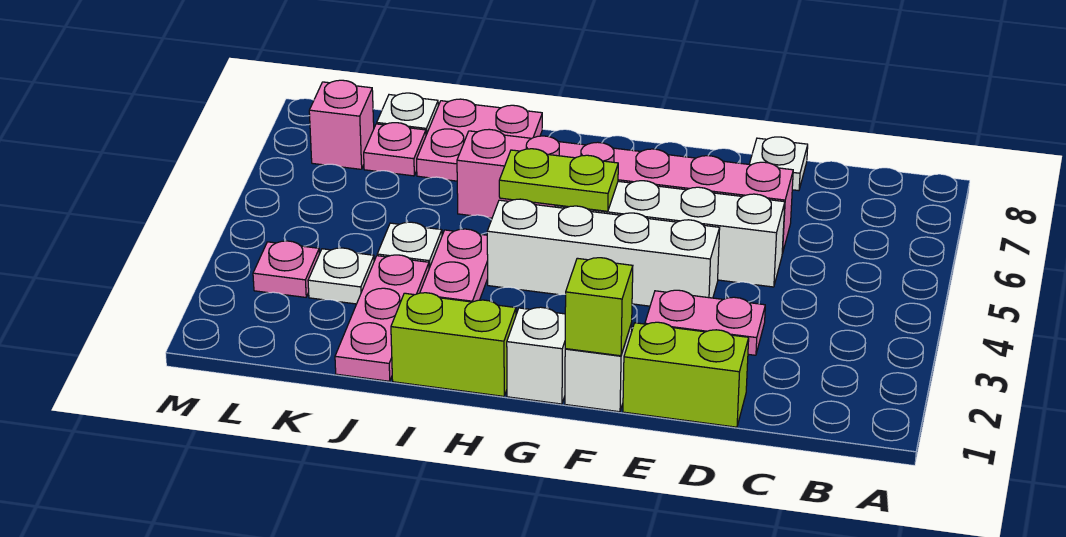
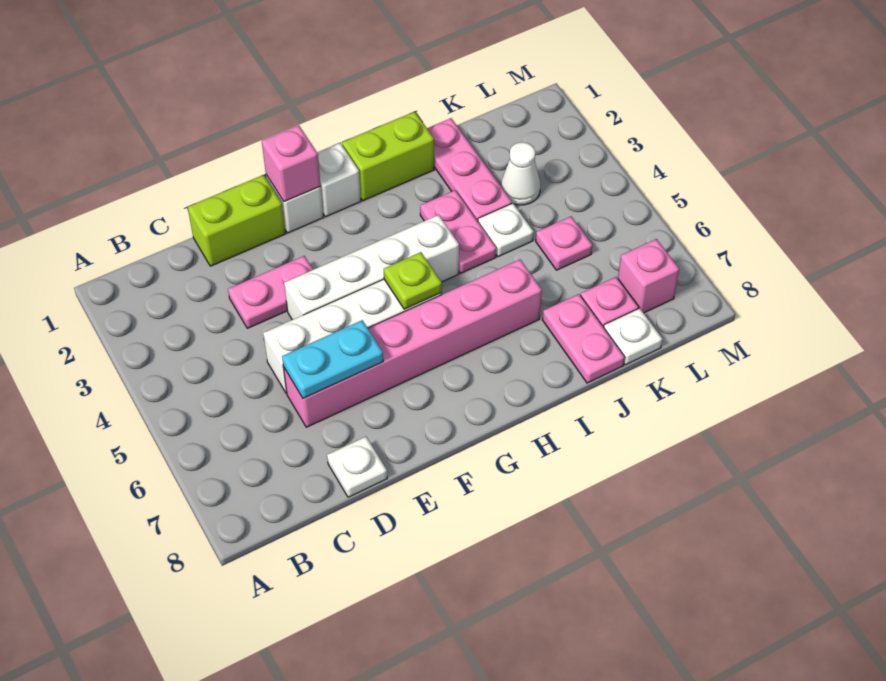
none -> cyan plate D6:E6 level 2
lime brick F1 level 2 -> pink brick F1 level 2
lime plate G5:H5 level 2 -> lime plate G5 level 2
pink plate I7:J8 level 1 -> pink plate J7:J8 level 1
white plate K3 level 1 -> white cone K3 level 1
pink plate L3 level 1 -> pink plate K5 level 1

